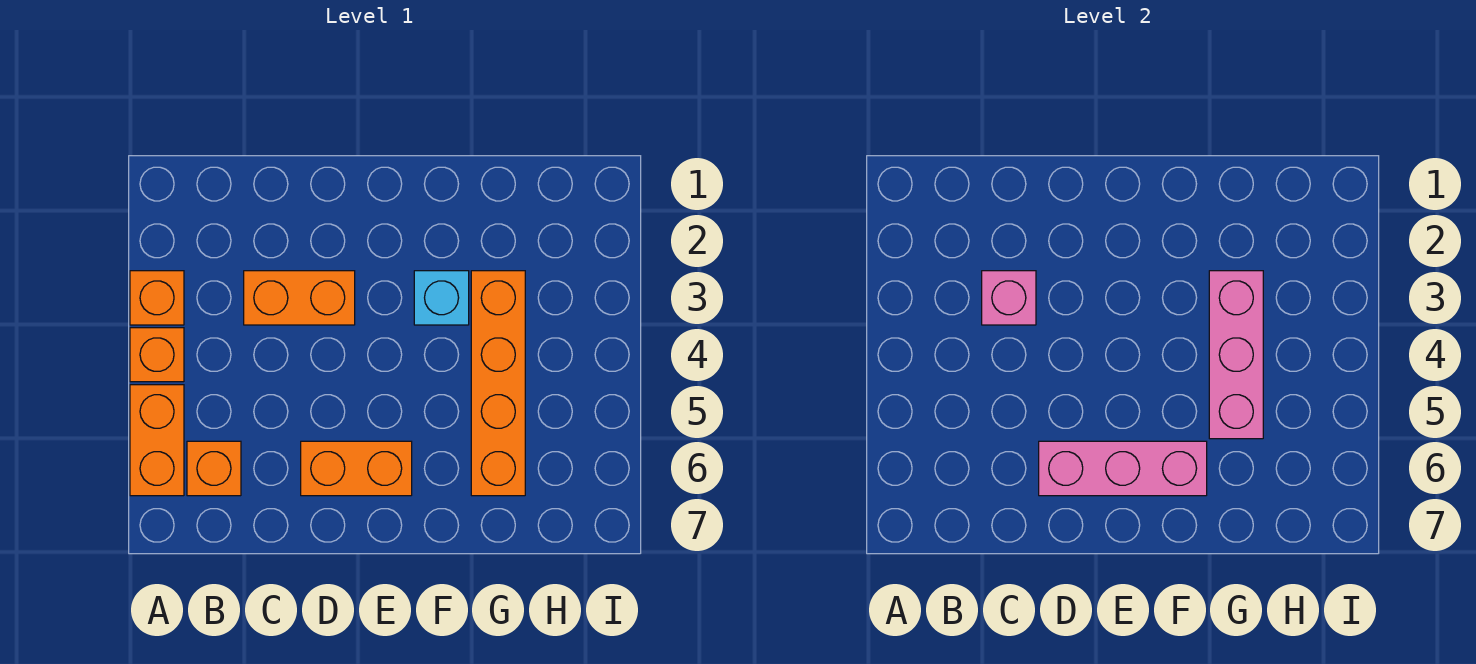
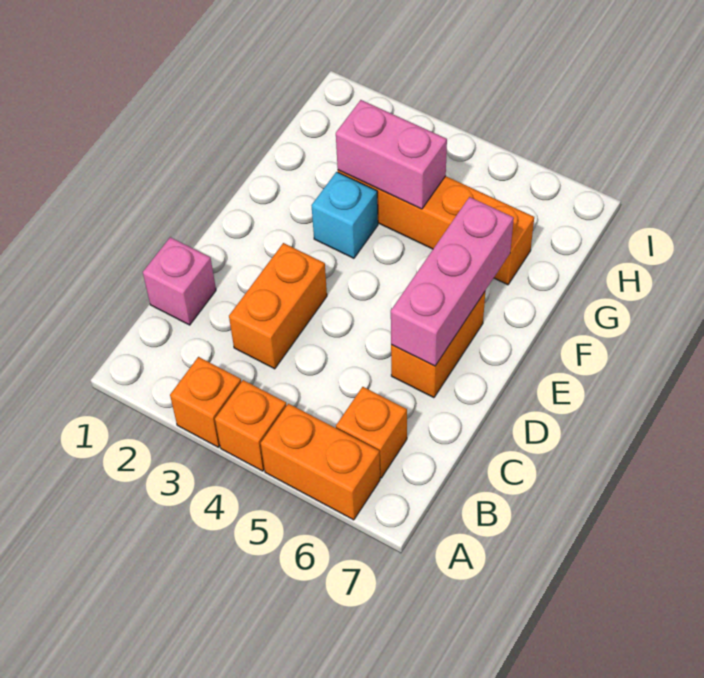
pink brick C3 level 2 -> pink brick C1 level 1
pink brick G3:G5 level 2 -> pink brick G3:G4 level 2

